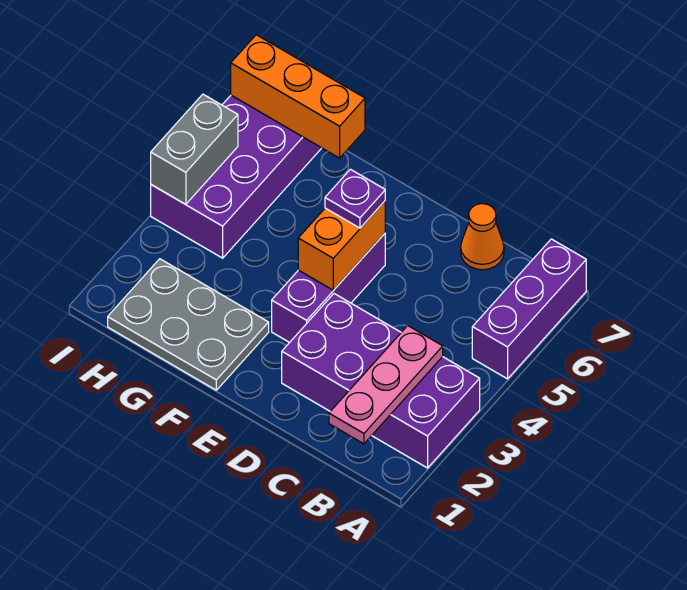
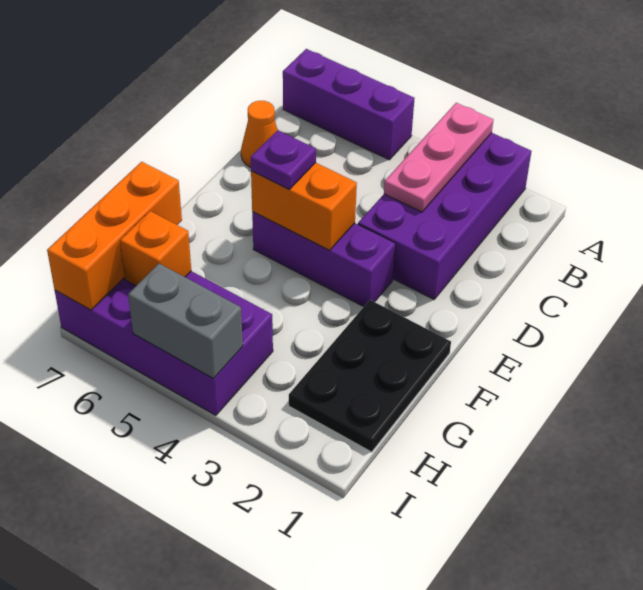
pink plate B1:B3 level 2 -> pink plate A3:C3 level 2
grey plate F1:H2 level 1 -> black plate F1:H2 level 1
none -> orange brick H6 level 2

